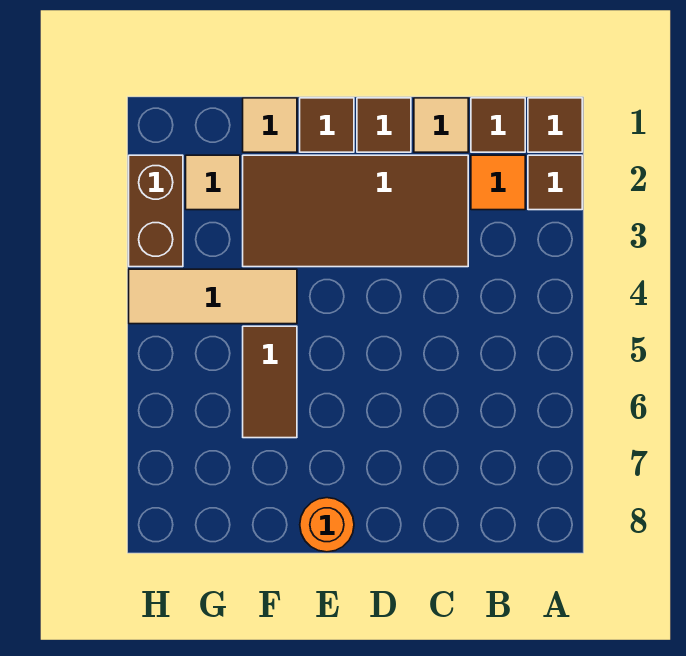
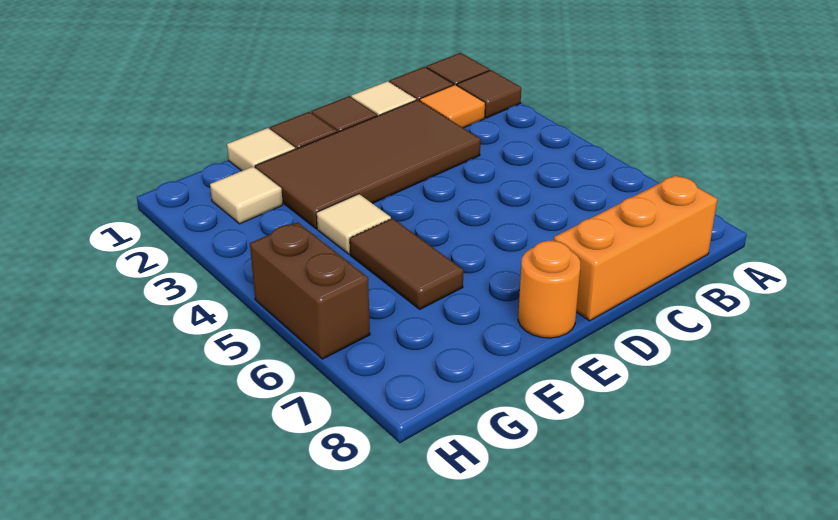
none -> orange brick B8:D8 level 1
tan tile F4:H4 level 1 -> tan tile F4 level 1
brown brick H2:H3 level 1 -> brown brick H5:H6 level 1

